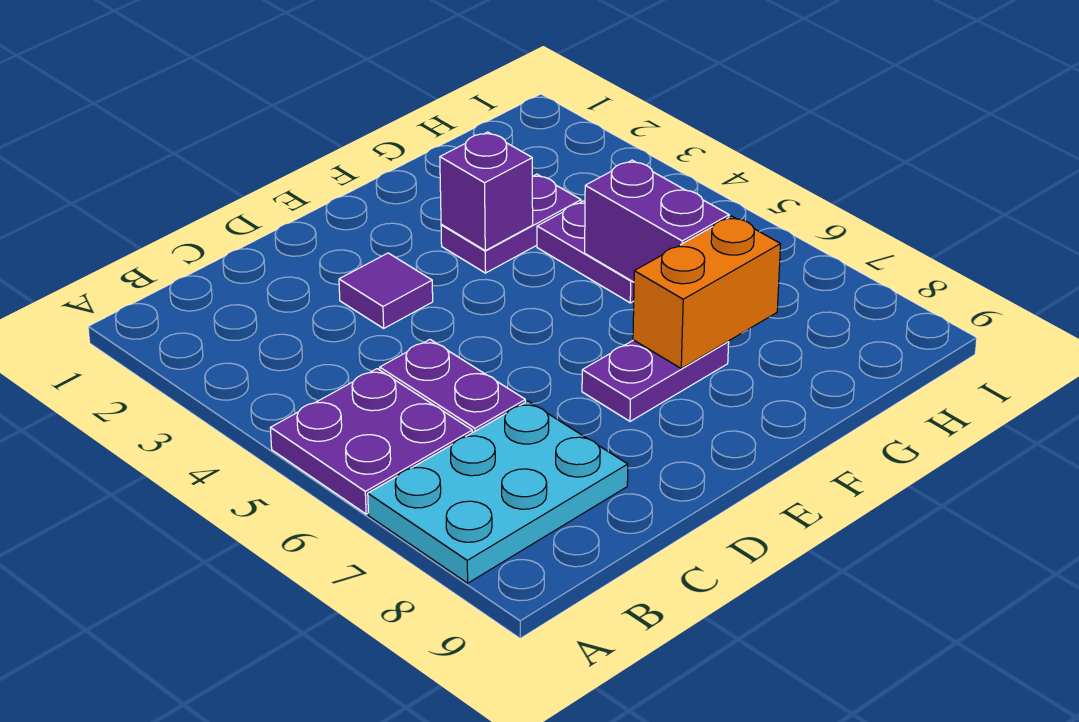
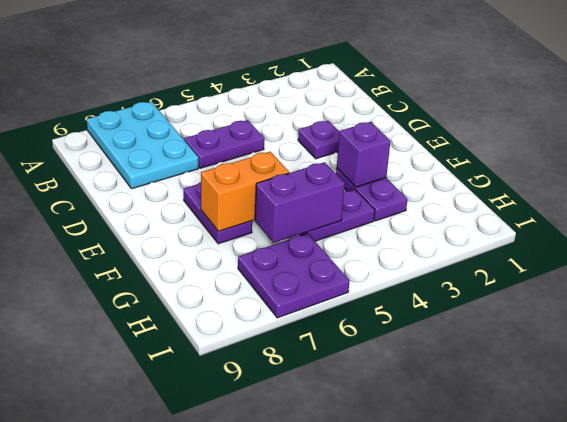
purple plate A5:B6 level 1 -> purple plate H6:I7 level 1
purple tile D3 level 1 -> purple plate D3 level 1
orange brick F7:G7 level 2 -> orange brick F6:F7 level 2

